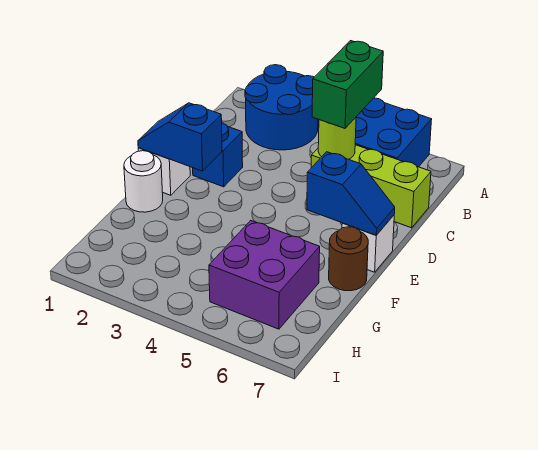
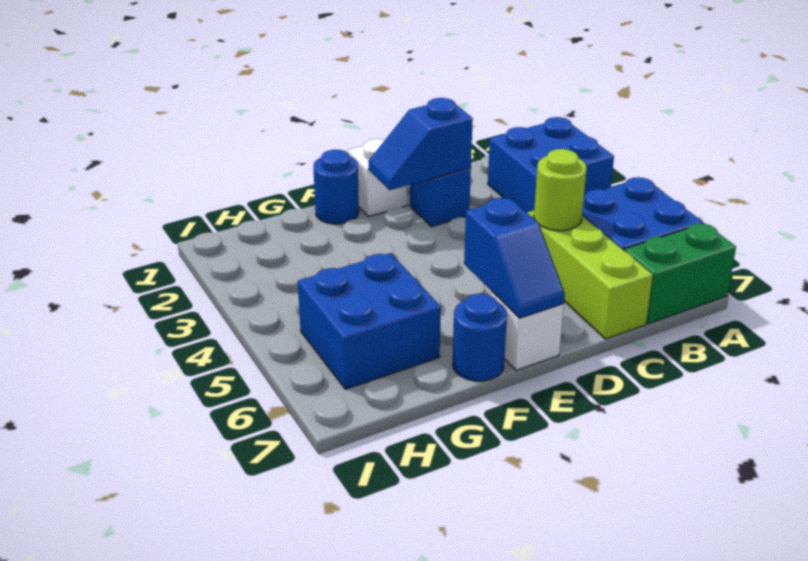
blue round brick A2:B3 level 1 -> blue brick A2:B3 level 1
green brick B5:C5 level 3 -> green brick A7:B7 level 1
blue slope E1:E2 level 2 top 2 -> blue slope D2:E2 level 2 top D
white round brick F1 level 1 -> blue round brick F1 level 1
brown round brick F7 level 1 -> blue round brick F7 level 1
purple brick G5:H6 level 1 -> blue brick G5:H6 level 1

